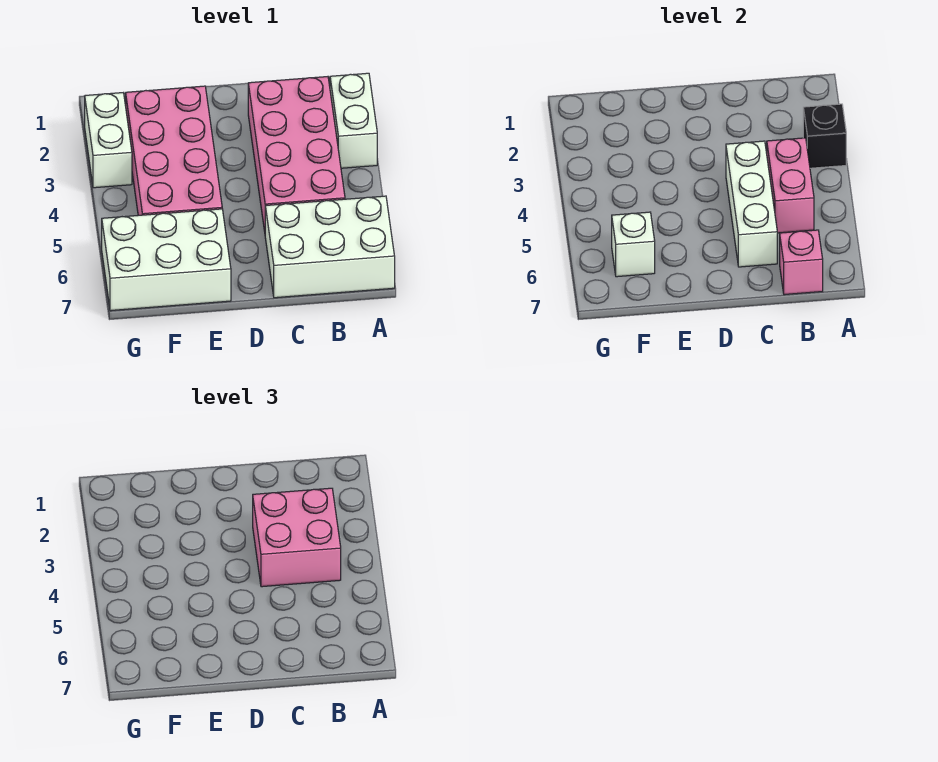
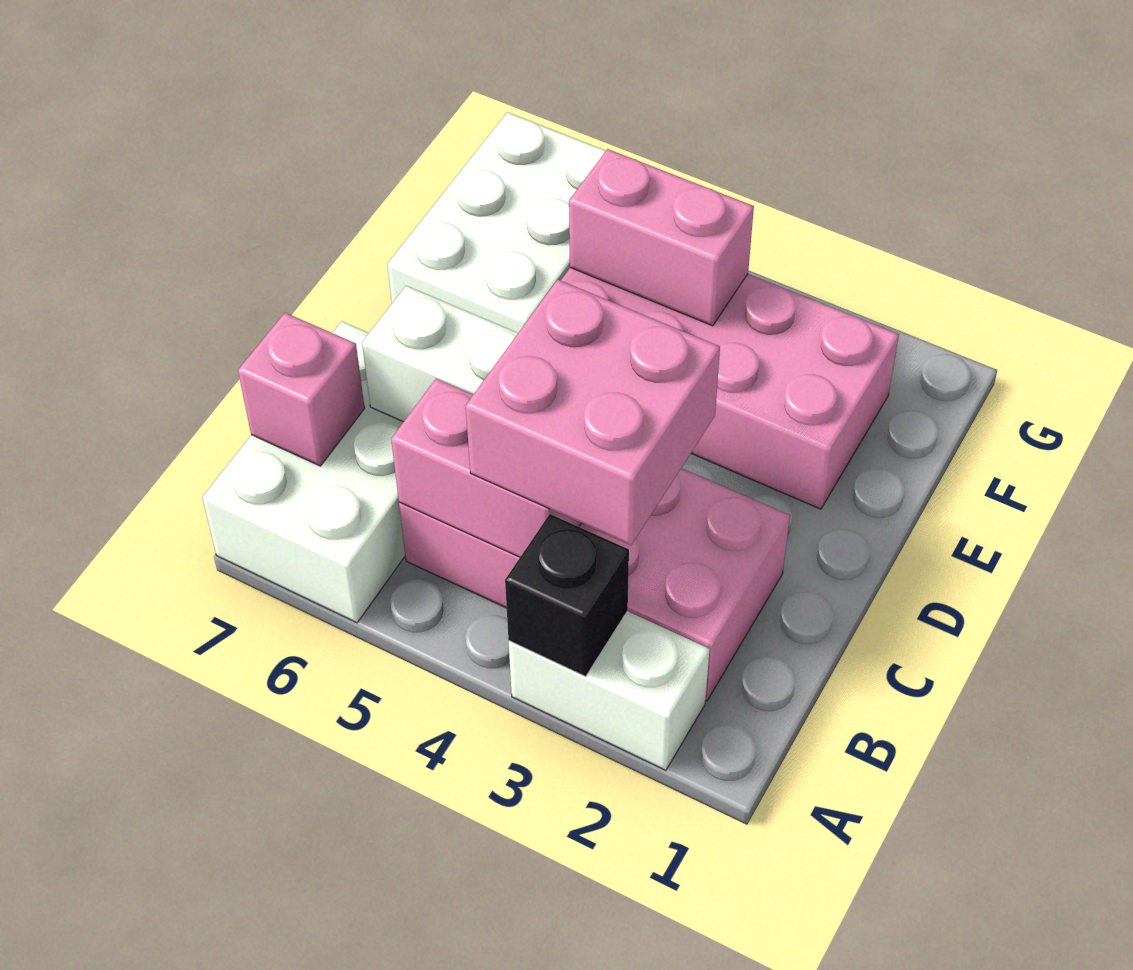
none -> pink brick F4:F5 level 2
white brick F6 level 2 -> none
white brick G2:G3 level 1 -> none

